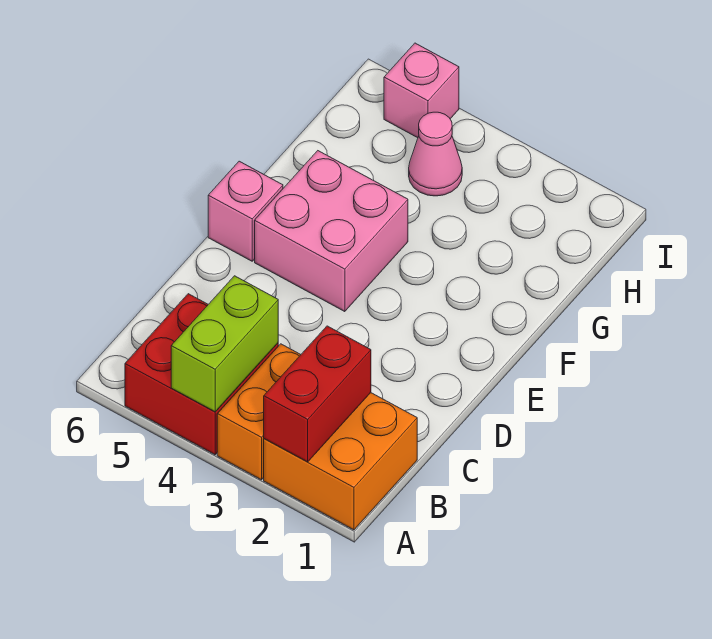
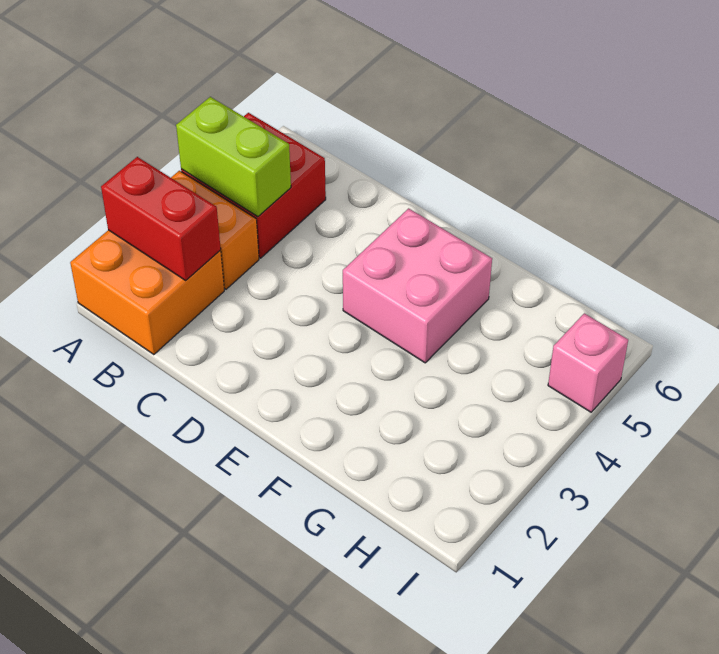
pink brick E6 level 1 -> none
pink cone H4 level 1 -> none

